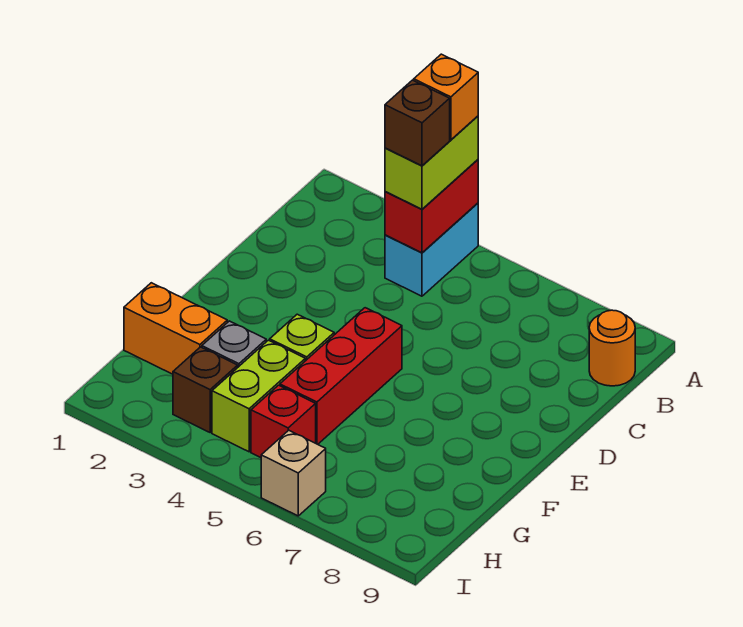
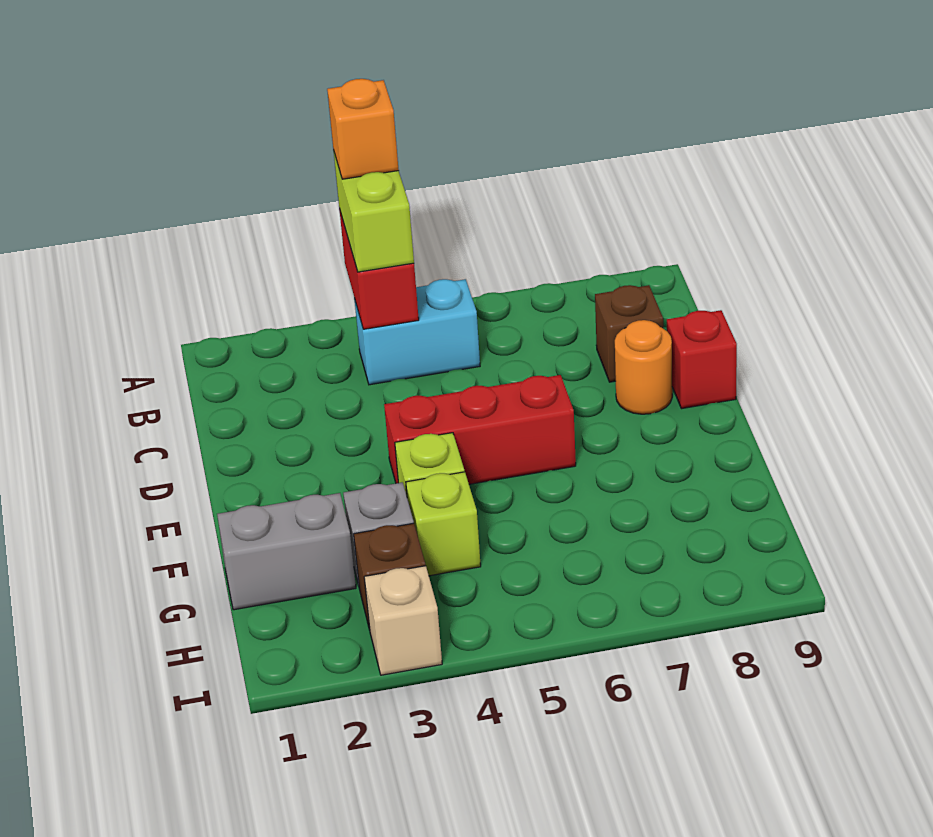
cyan brick A4:B4 level 1 -> cyan brick B4:B5 level 1
brown brick B4 level 4 -> brown brick C8 level 1
orange round brick B9 level 1 -> orange round brick D8 level 1
red brick E5:G5 level 1 -> red brick E4:E6 level 1
orange brick G1:G2 level 1 -> grey brick G1:G2 level 1
lime brick G4:H4 level 1 -> lime brick G4 level 1
red brick H5 level 1 -> red brick D9 level 1
tan brick I6 level 1 -> tan brick I3 level 1

